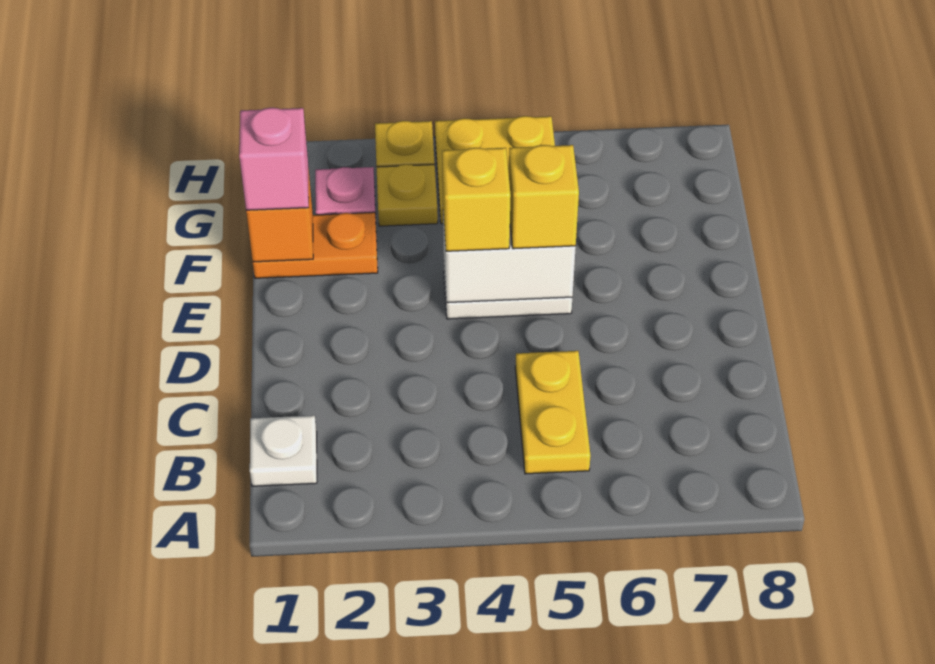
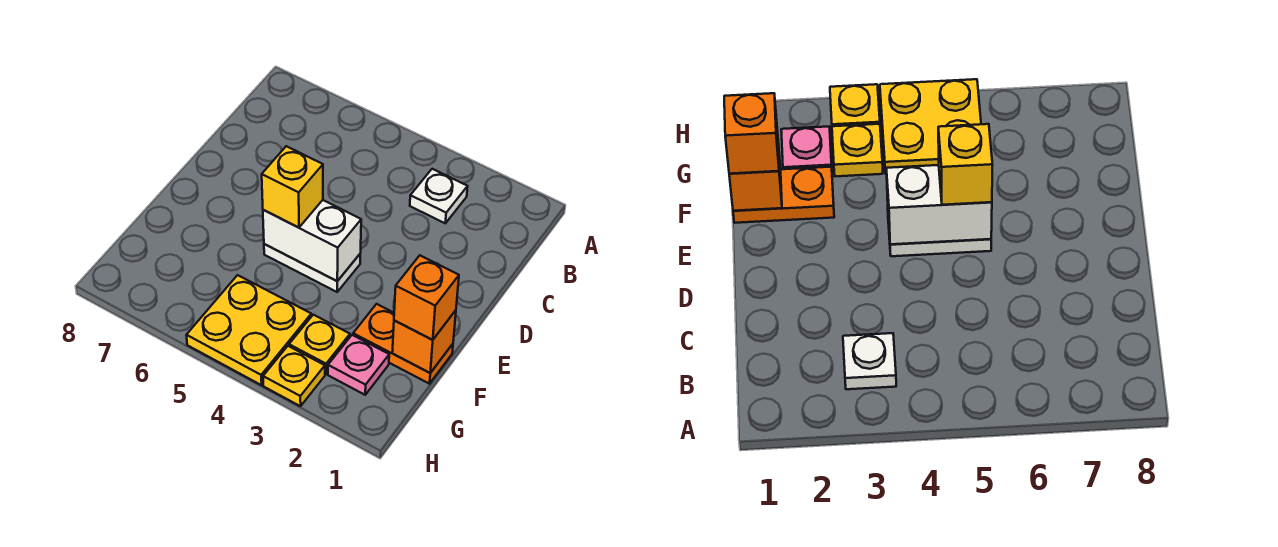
white plate B1 level 1 -> white plate B3 level 1
yellow plate B5:C5 level 1 -> none
yellow brick E4 level 3 -> none
pink brick F1 level 3 -> orange brick F1 level 3

